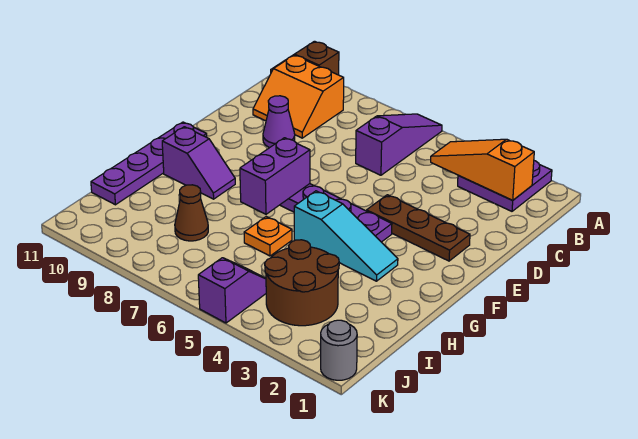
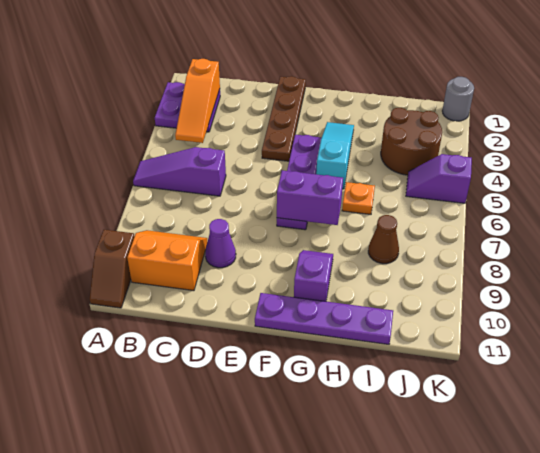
orange slope B9:C10 level 1 top B -> orange slope B9:C10 level 1 top 10
brown plate E2:E4 level 1 -> brown plate E1:E4 level 1

